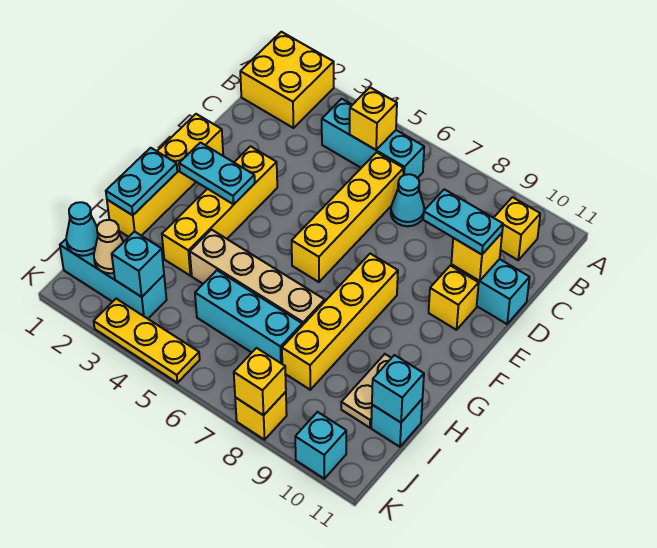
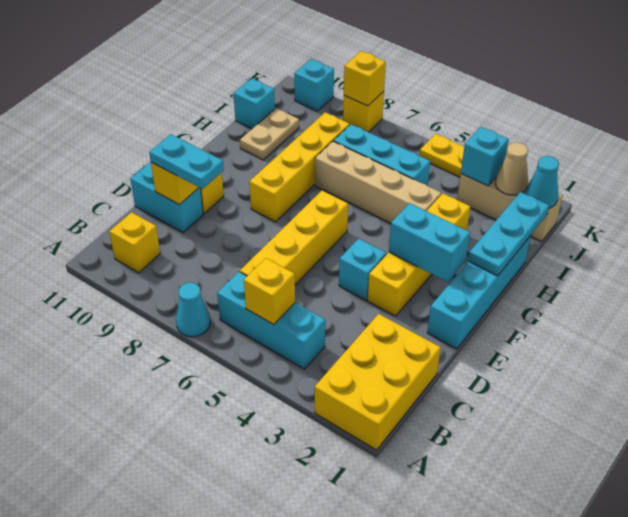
yellow brick A1:B2 level 1 -> yellow brick A1:C2 level 1
cyan cone C7 level 1 -> cyan cone A7 level 1
yellow brick E1:H1 level 1 -> cyan brick E1:H1 level 1
cyan plate F2:F3 level 2 -> cyan brick F2:F3 level 2
cyan plate G1:H1 level 2 -> cyan plate G1:I1 level 2
cyan brick I11 level 2 -> cyan brick E4 level 1
cyan brick J1:J3 level 1 -> tan brick J1:J3 level 1

